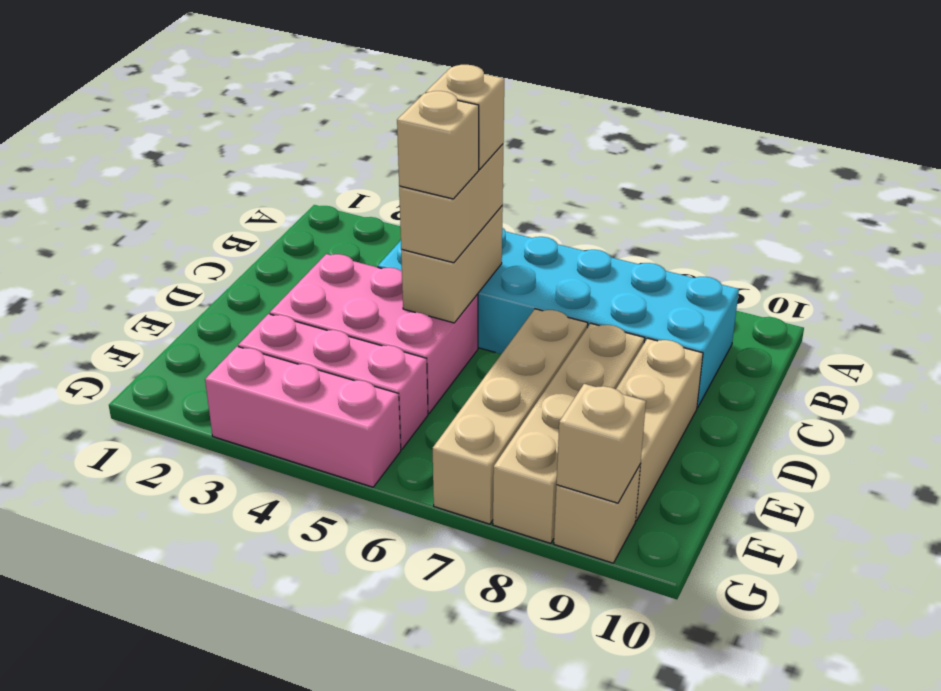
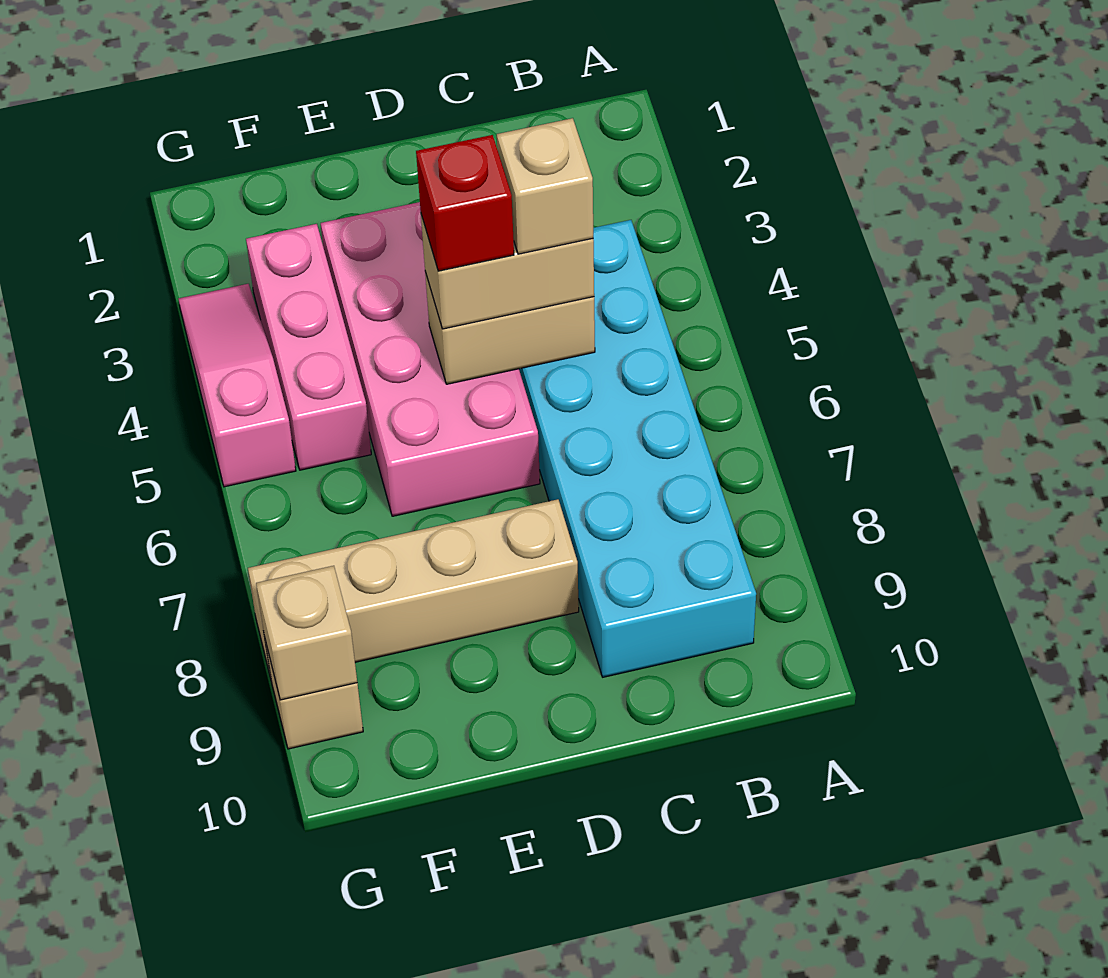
pink brick D3:E5 level 1 -> pink brick D3:E6 level 1
tan brick D5 level 4 -> red brick D5 level 4
tan brick D7:G7 level 1 -> none
tan brick D9:F9 level 1 -> none
pink brick G3:G5 level 1 -> pink slope G3:G5 level 1 top 5

